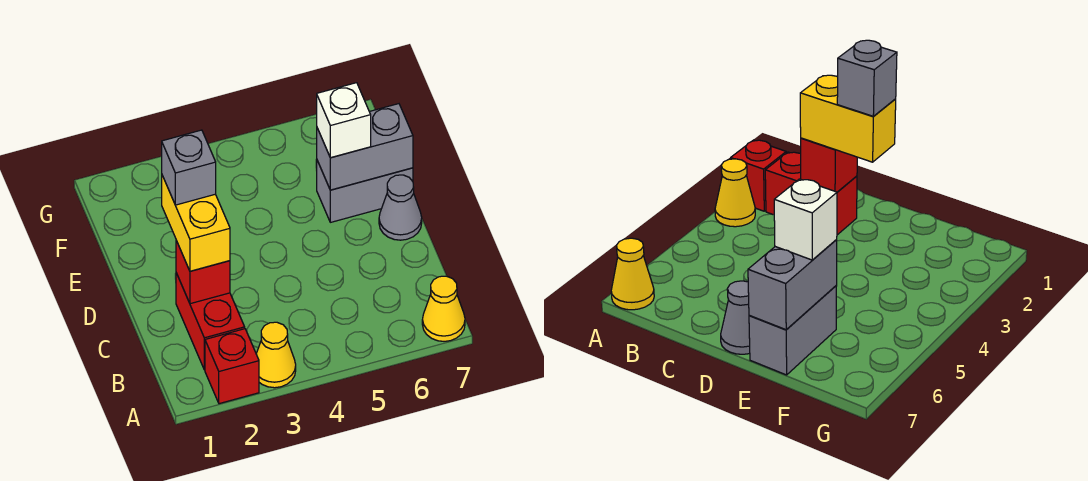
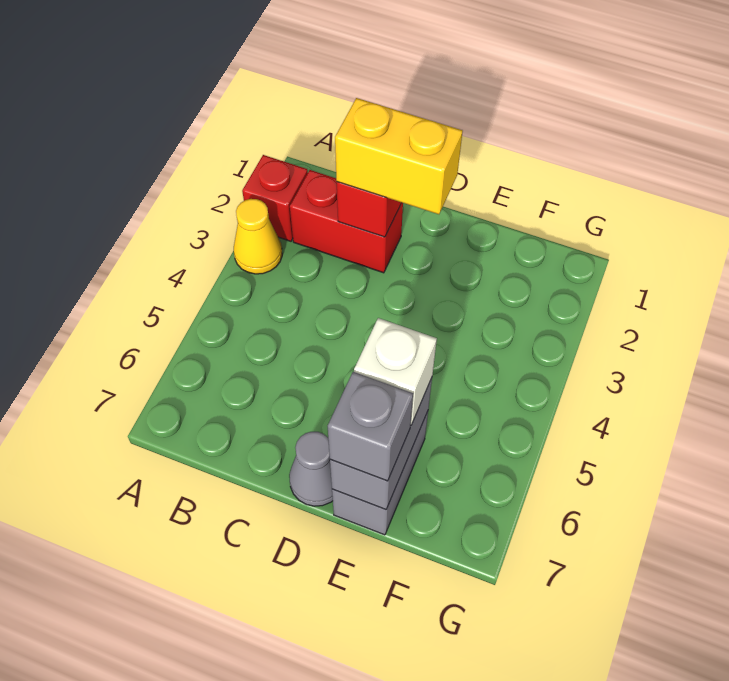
yellow cone A7 level 1 -> none
grey brick D2 level 4 -> grey brick E7 level 3

